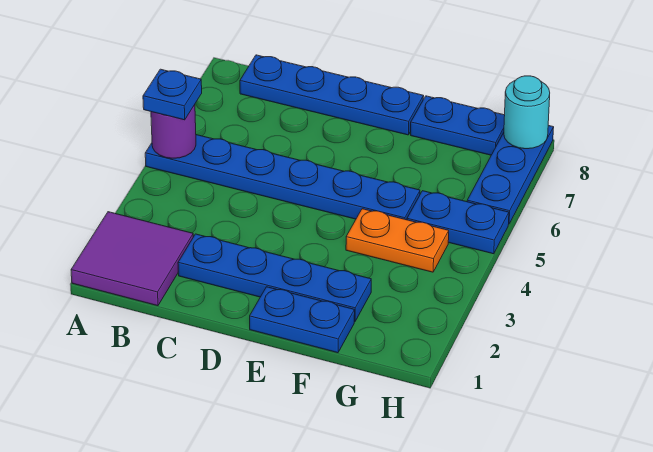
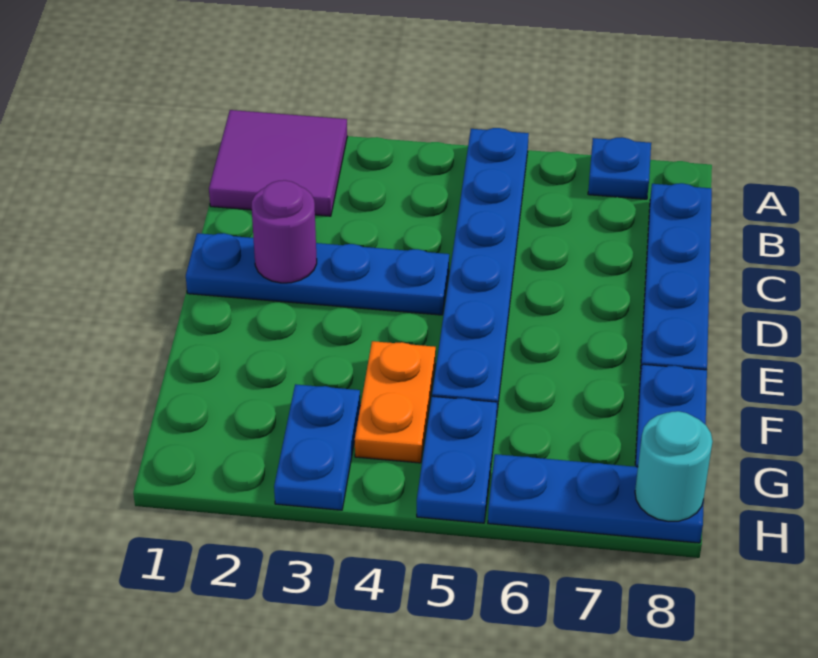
purple round brick A5 level 2 -> purple round brick D2 level 2
blue plate A5 level 3 -> blue plate A7 level 1
blue plate C2:F2 level 1 -> blue plate D1:D4 level 1
blue plate E1:F1 level 1 -> blue plate G3:H3 level 1

